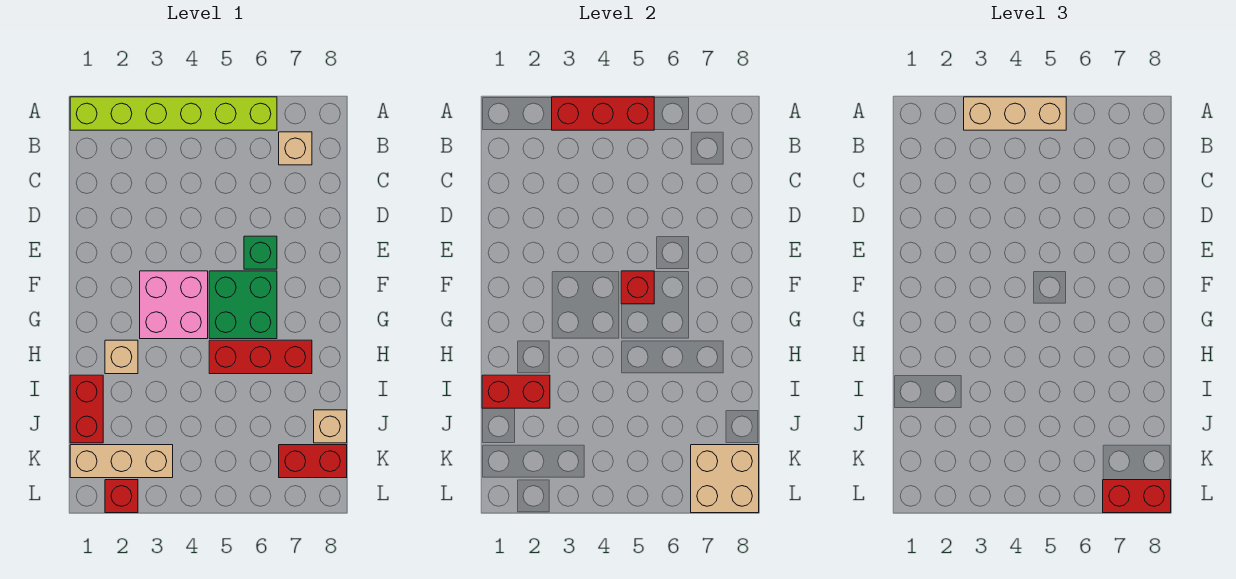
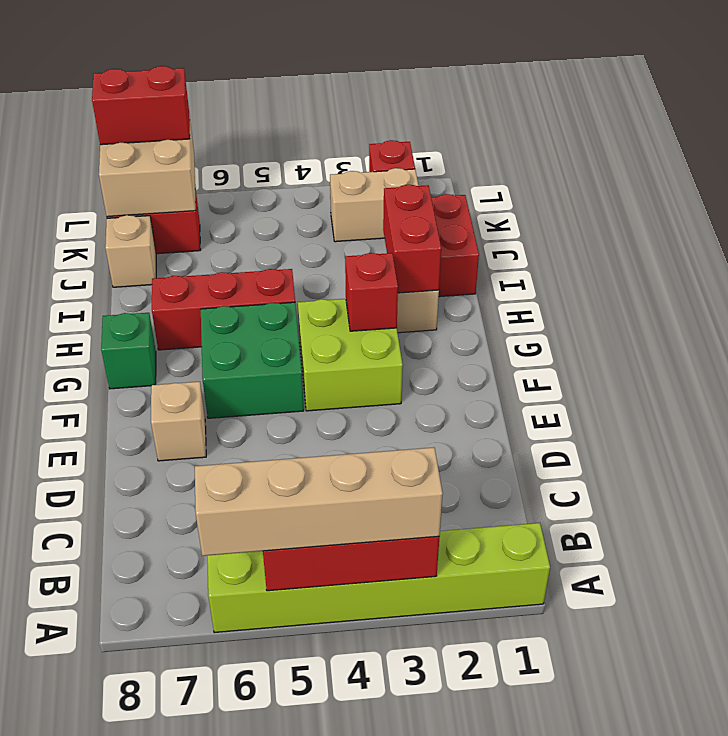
tan brick A3:A5 level 3 -> tan brick A3:A6 level 3
tan brick B7 level 1 -> tan brick E7 level 1
green brick E6 level 1 -> green brick G8 level 1
pink brick F3:G4 level 1 -> lime brick F3:G4 level 1
red brick F5 level 2 -> red brick G3 level 2
red brick I1:I2 level 2 -> red brick H2:I2 level 2
tan brick K1:K3 level 1 -> tan brick K2:K3 level 1

